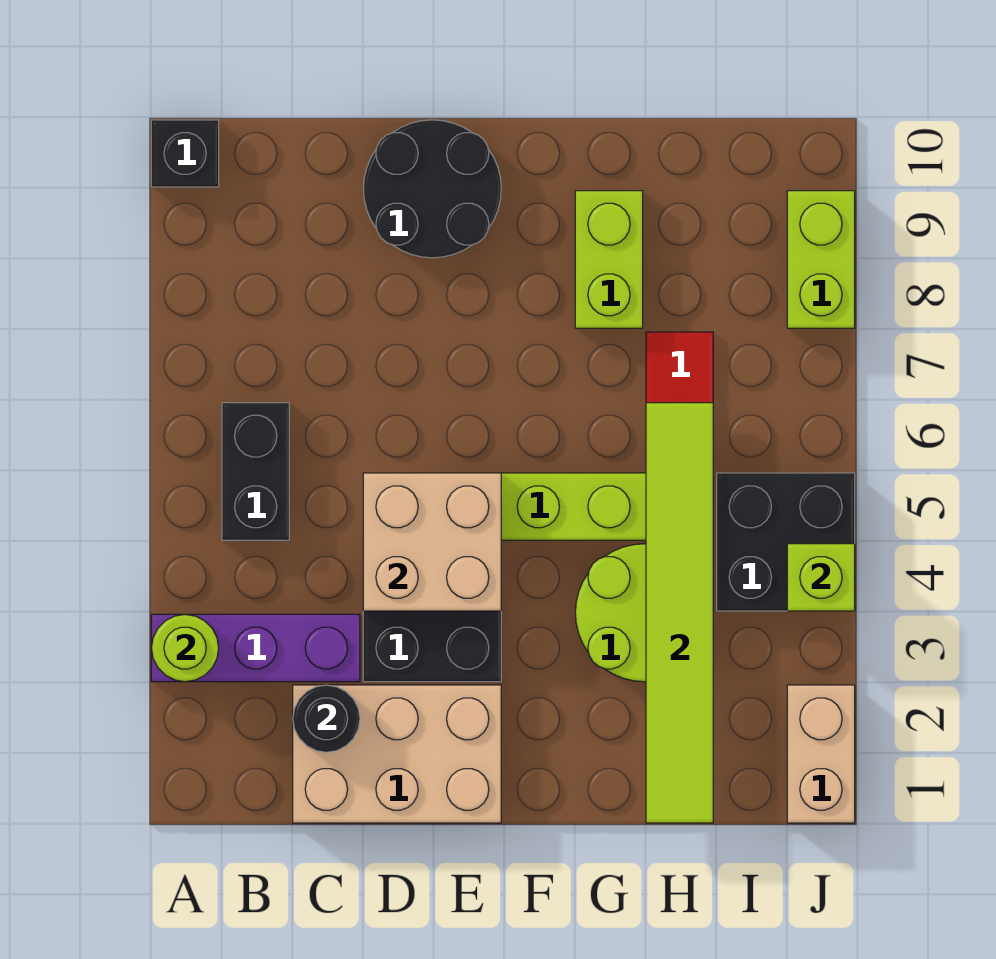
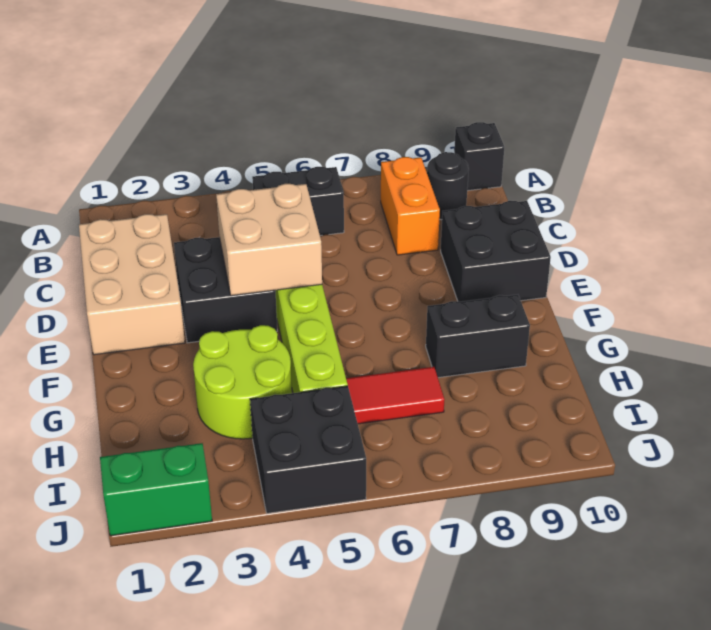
purple brick A3:C3 level 1 -> none
lime round brick A3 level 2 -> none
none -> orange brick B8:C8 level 1
black round brick C2 level 2 -> black round brick B9 level 1
black round brick D9:E10 level 1 -> black brick D9:E10 level 1
lime brick G8:G9 level 1 -> black brick G8:G9 level 1
lime tile H1:H6 level 2 -> none
tan brick J1:J2 level 1 -> green brick J1:J2 level 1
lime brick J4 level 2 -> none
lime brick J8:J9 level 1 -> none

